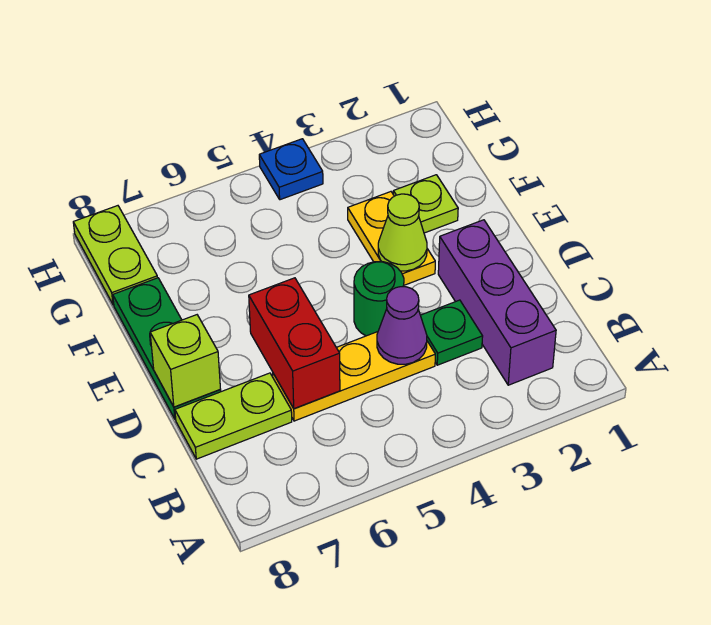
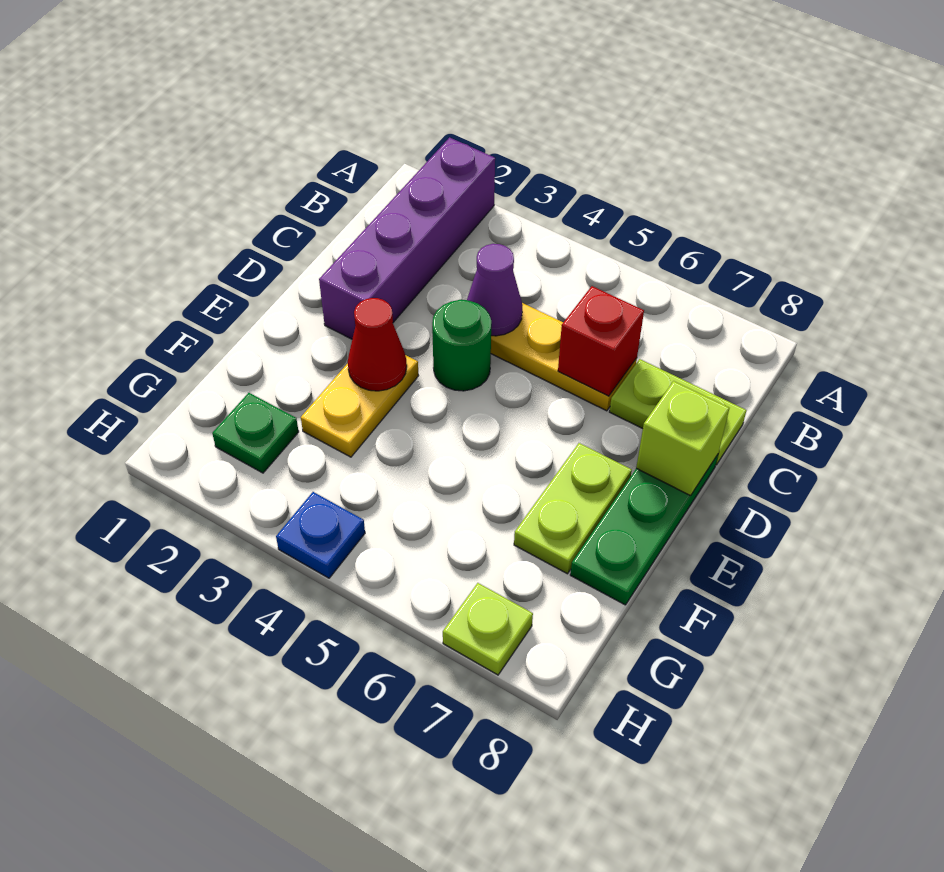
purple brick B2:D2 level 1 -> purple brick A2:D2 level 1
green plate C3 level 1 -> green plate G2 level 1
red brick C6:D6 level 2 -> red brick C6 level 2
lime cone E3 level 2 -> red cone E3 level 2
lime plate F2 level 1 -> lime plate H7 level 1
lime plate G8:H8 level 1 -> lime plate E7:F7 level 1

